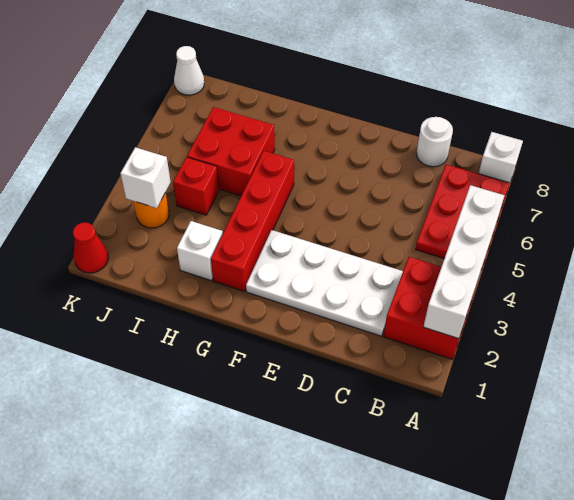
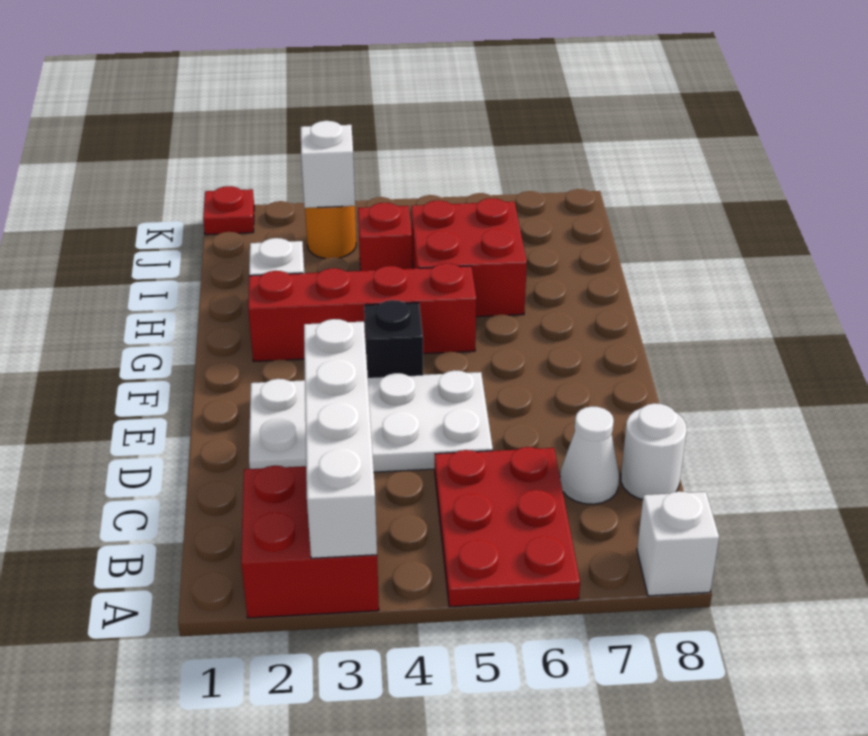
white brick A2:A5 level 2 -> white brick A3:D3 level 2
red plate A5:B7 level 1 -> red plate A5:C6 level 1
white plate C2:F3 level 1 -> white plate D2:E5 level 1
none -> black brick F4 level 1
red cone K1 level 1 -> red plate K1 level 1
white cone K8 level 1 -> white cone C7 level 1

